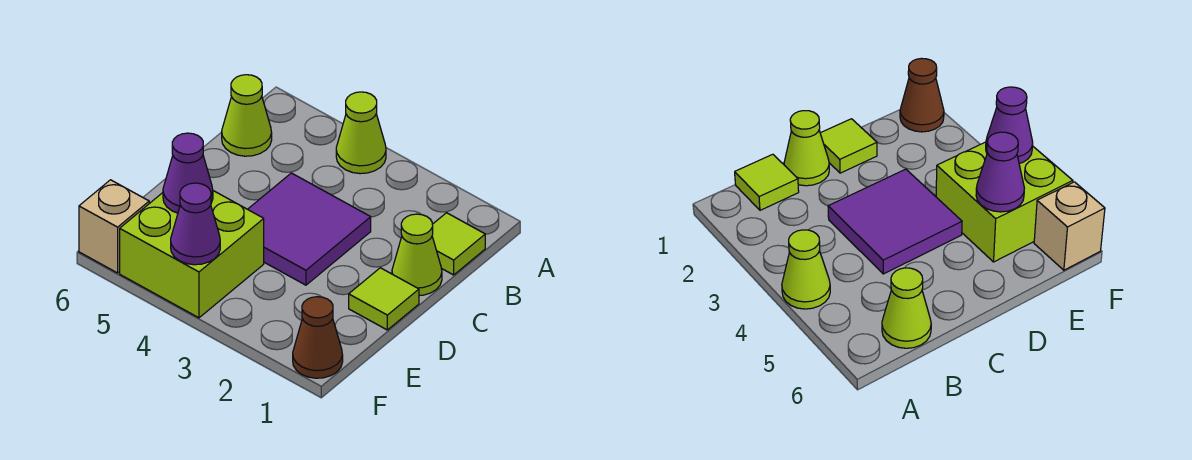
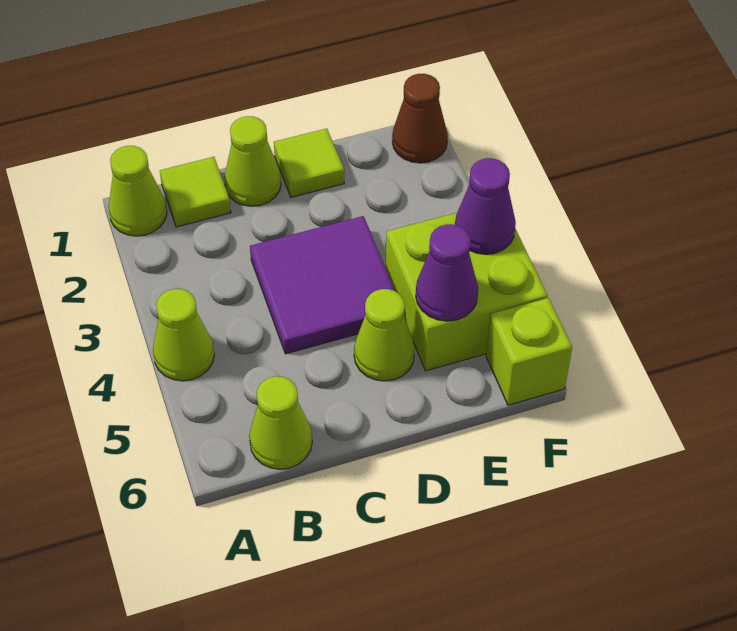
none -> lime cone A1 level 1
none -> lime cone D5 level 1
tan brick F6 level 1 -> lime brick F6 level 1

